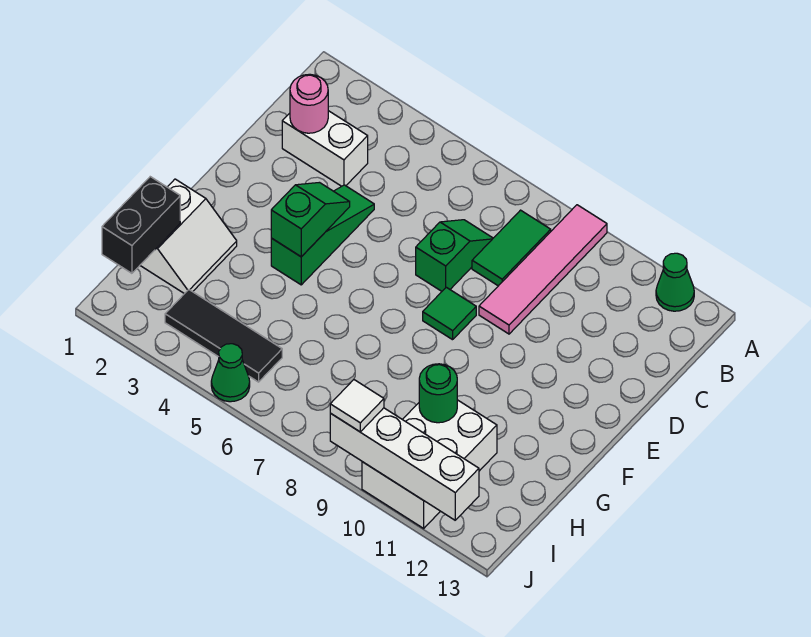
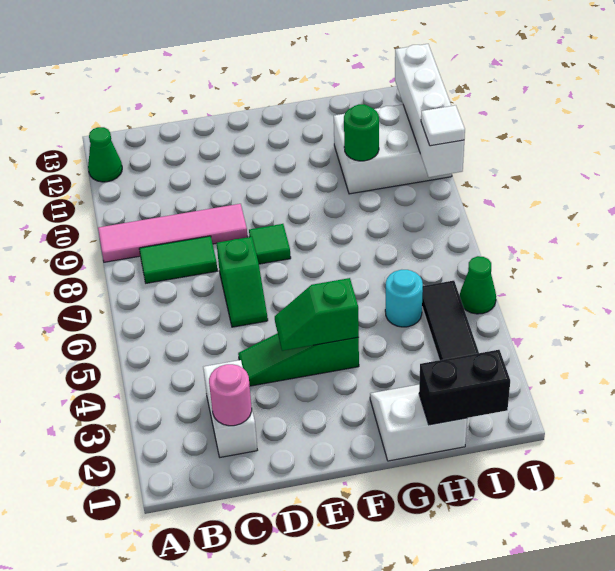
green slope C7:D7 level 1 top D -> green slope D6:D7 level 1 top 7
none -> cyan round brick H5 level 1

